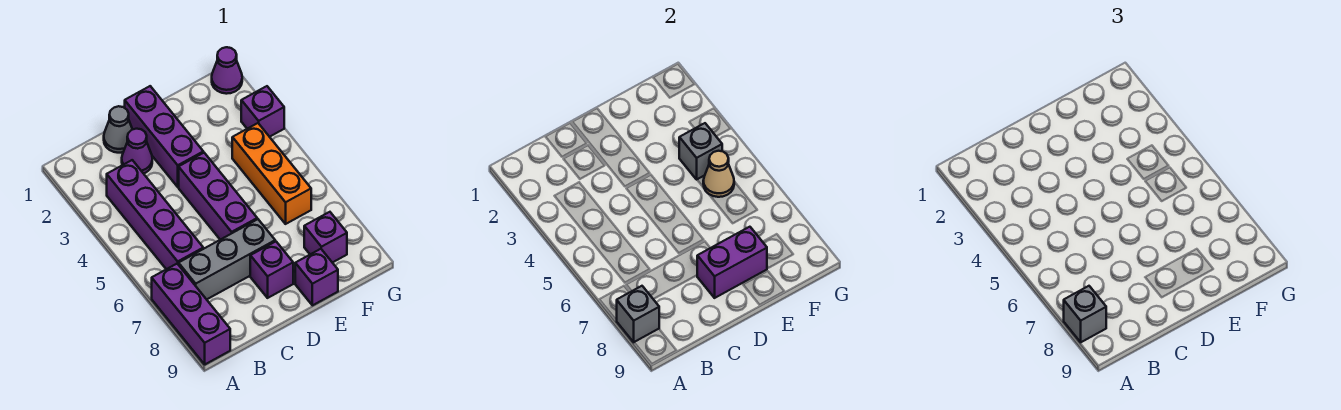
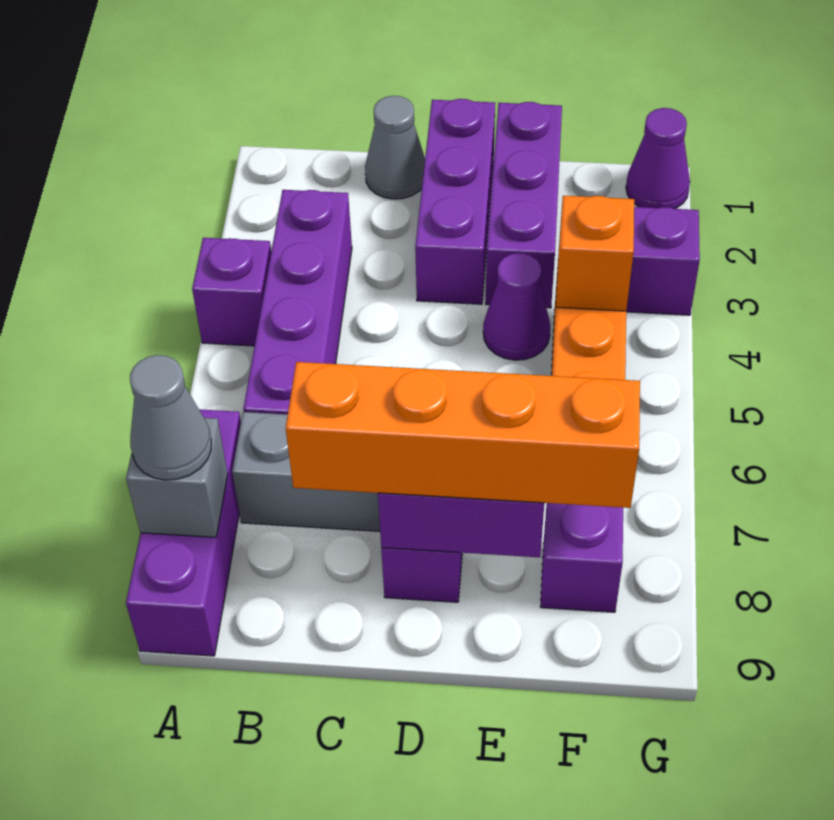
grey brick A8 level 3 -> grey cone A8 level 3
purple cone C2 level 1 -> purple cone E4 level 1
none -> orange brick C8:F8 level 3
purple brick D4:D6 level 1 -> purple brick E1:E3 level 1
purple brick E9 level 1 -> purple brick A4 level 1
grey brick F4 level 2 -> orange brick F4 level 2
tan cone F5 level 2 -> none

